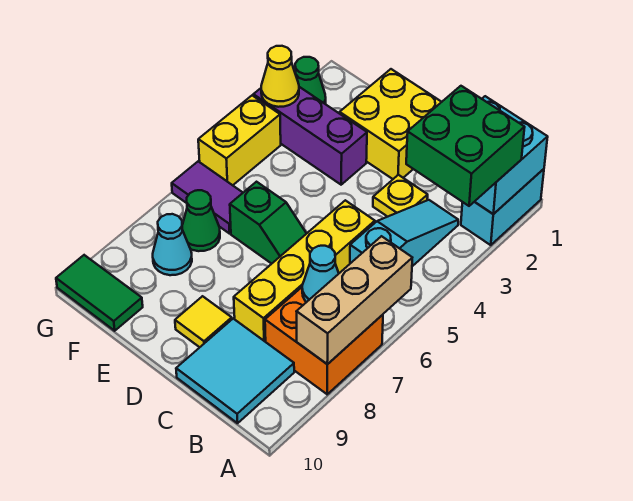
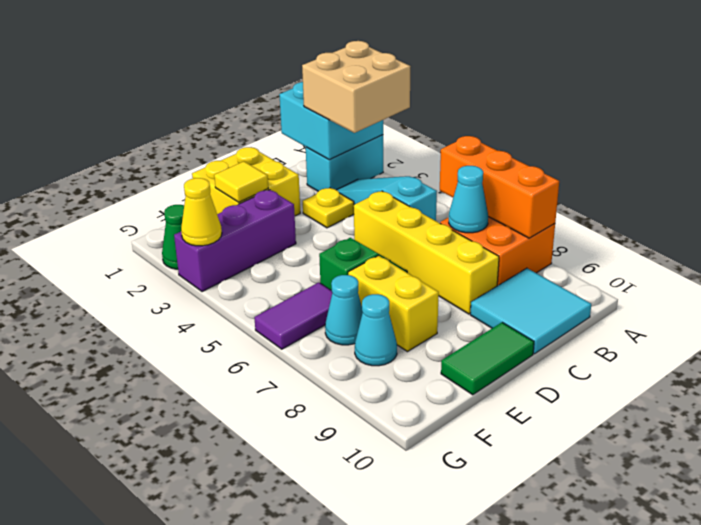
cyan brick A1:A2 level 1 -> cyan brick A2:B2 level 1
green brick A2:B3 level 3 -> tan brick A2:B3 level 3
tan brick A6:A8 level 2 -> orange brick A6:A8 level 2
yellow tile D9 level 1 -> yellow tile E2 level 2
green cone F7 level 1 -> cyan cone F7 level 1
green tile F10:G10 level 1 -> green tile D10:E10 level 1
yellow brick G4:G5 level 1 -> yellow brick E7:E8 level 1

